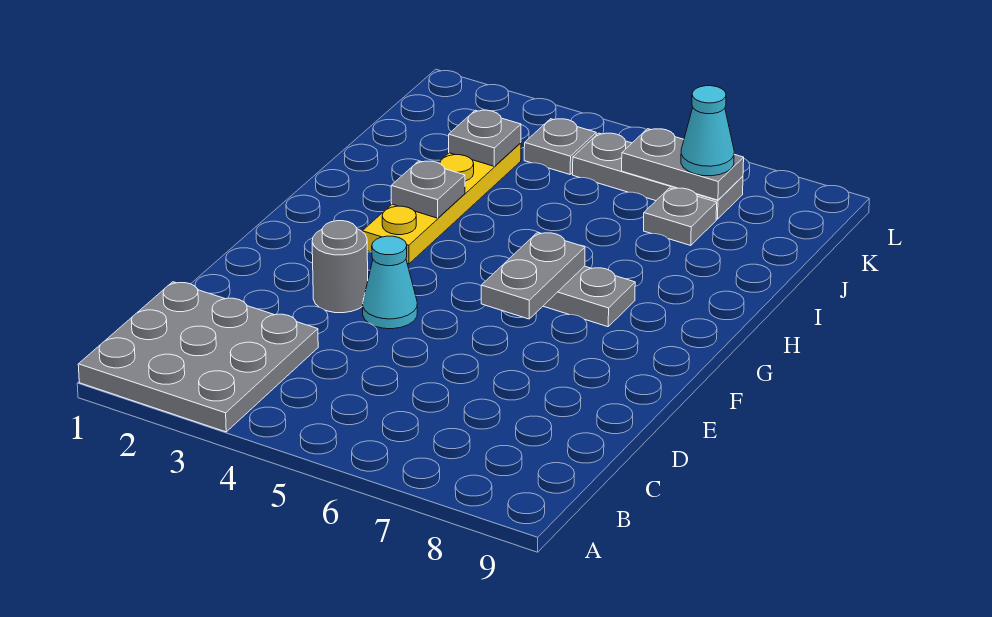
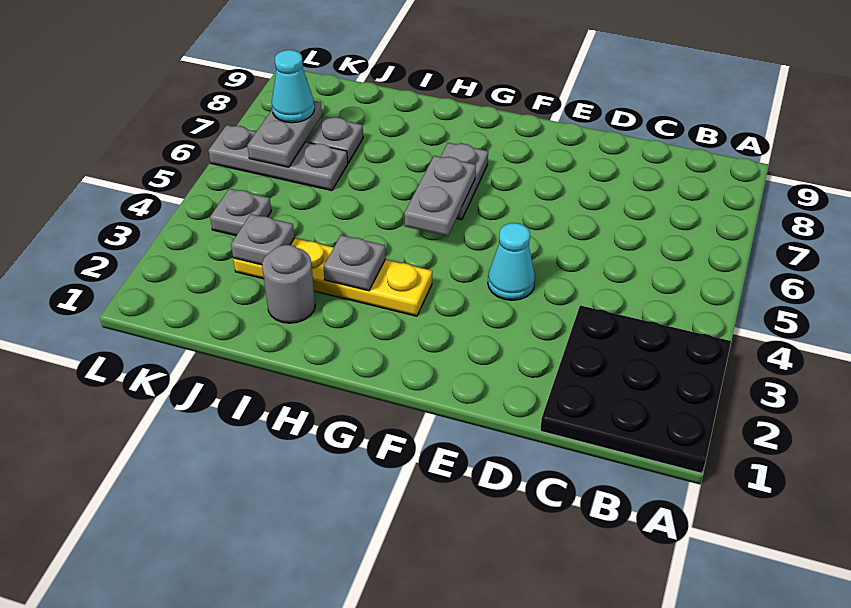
grey plate A1:C3 level 1 -> black plate A1:C3 level 1
grey round brick E3 level 1 -> grey round brick I2 level 1
grey plate F6:G6 level 2 -> grey plate G5:G6 level 2
grey plate K5:K7 level 1 -> grey plate J6:L6 level 1

